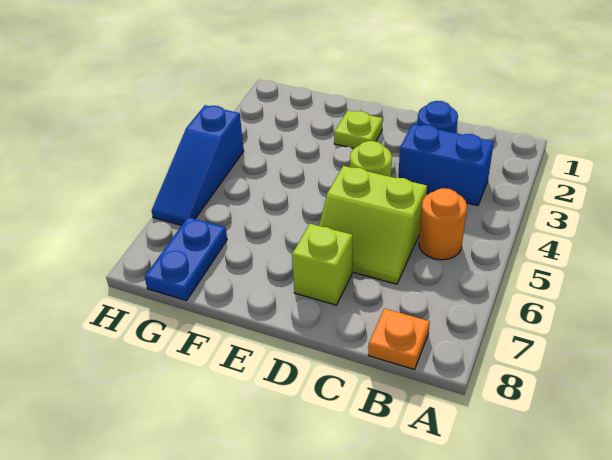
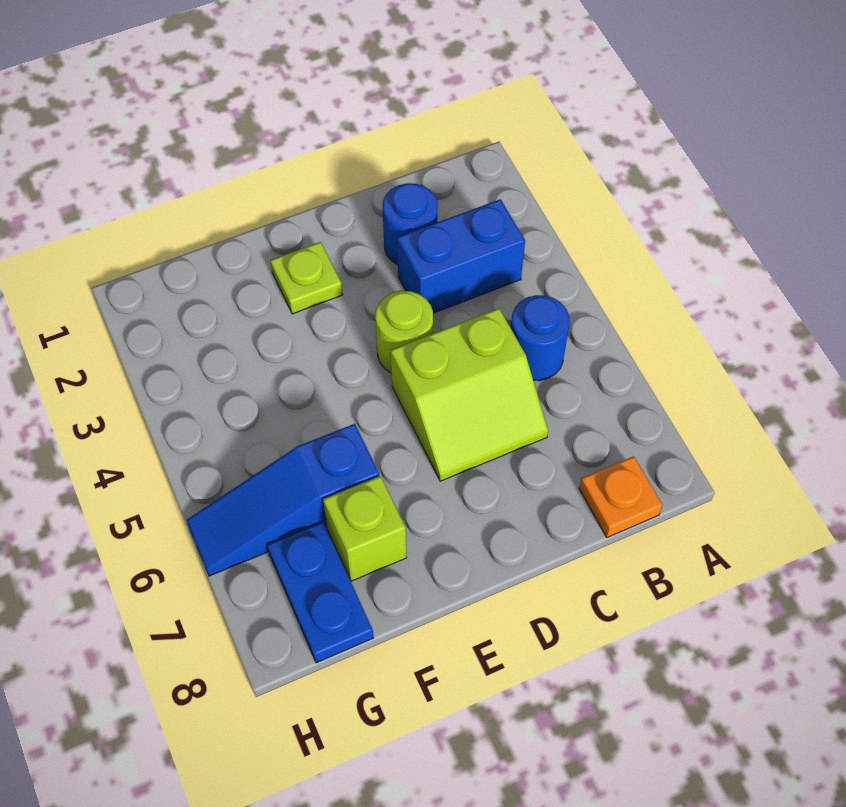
orange round brick B5 level 1 -> blue round brick B5 level 1
lime brick D7 level 1 -> lime brick F7 level 1
blue slope H4:H6 level 1 top 4 -> blue slope F6:H6 level 1 top F

